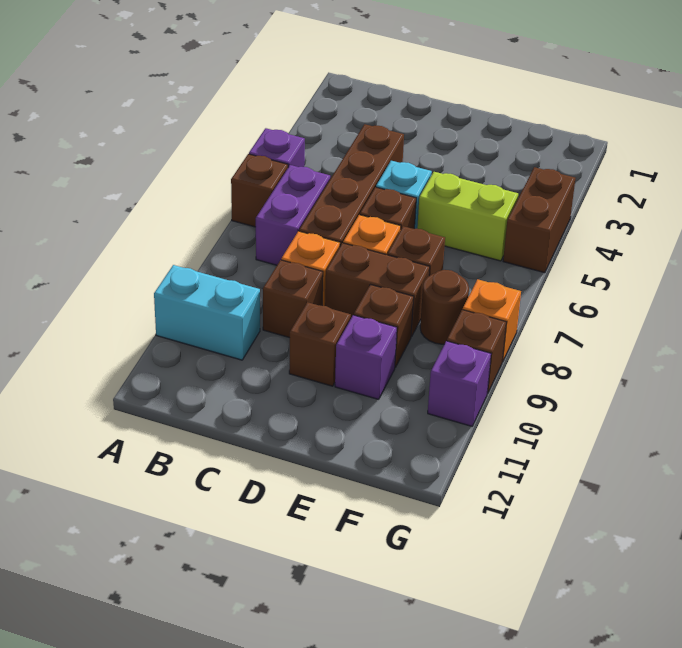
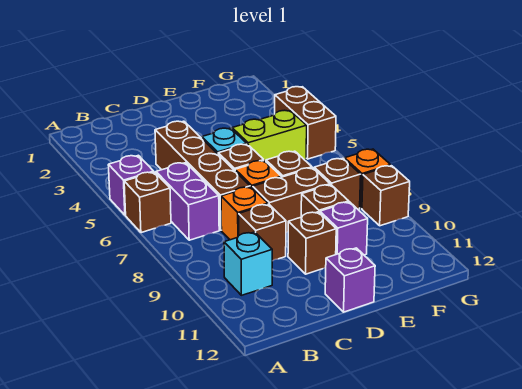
cyan brick A10:B10 level 1 -> cyan brick B10 level 1
brown round brick F8 level 1 -> brown brick F8 level 1
purple brick G10 level 1 -> purple brick D12 level 1

